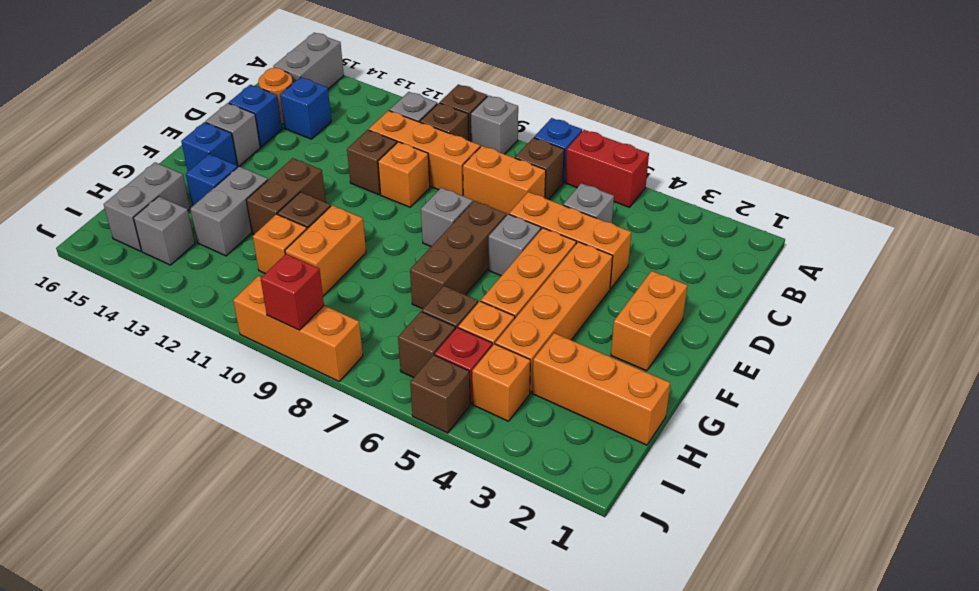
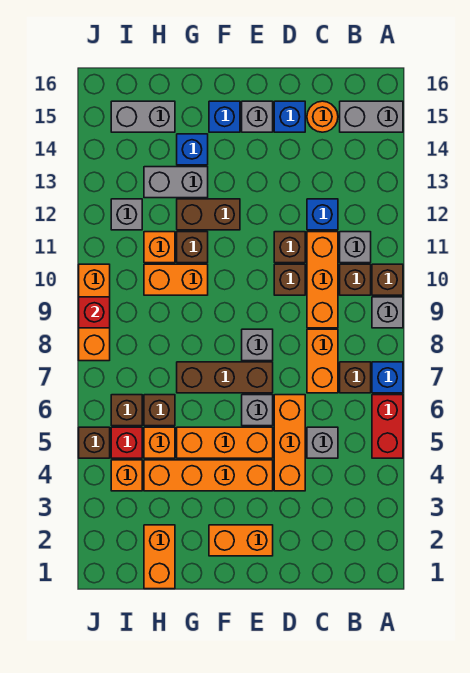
blue brick C14 level 1 -> blue brick C12 level 1
orange brick D10 level 1 -> brown brick D10 level 1
orange brick H1:H3 level 1 -> orange brick H1:H2 level 1
grey brick I14 level 1 -> grey brick I12 level 1

